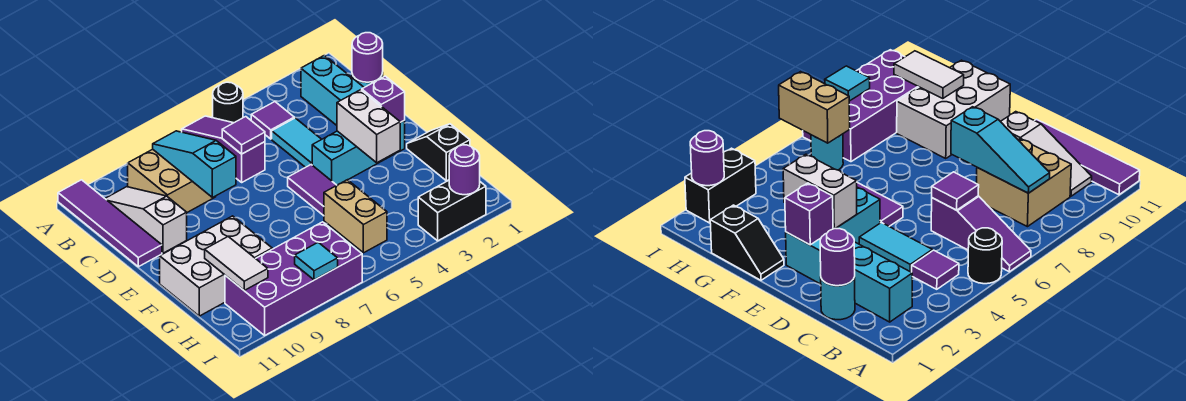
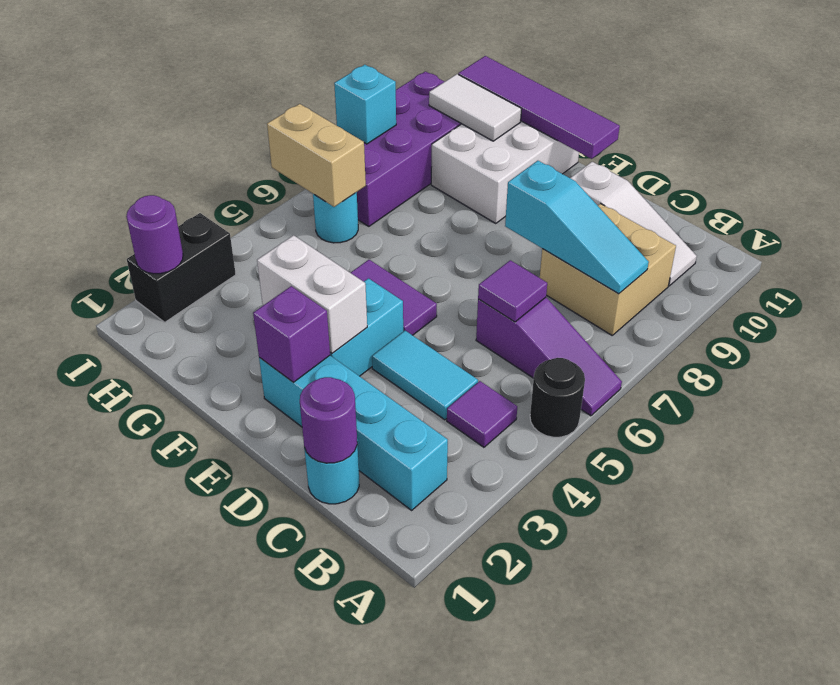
purple tile A11:D11 level 1 -> purple tile E11:H11 level 2
black slope F1:G1 level 1 top G -> none
cyan tile I8 level 2 -> cyan brick I8 level 2

